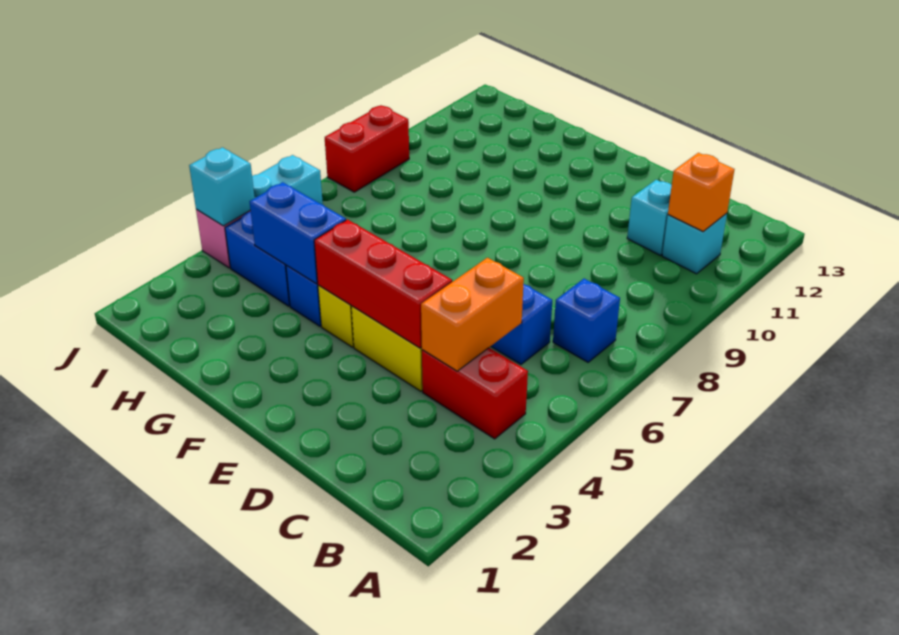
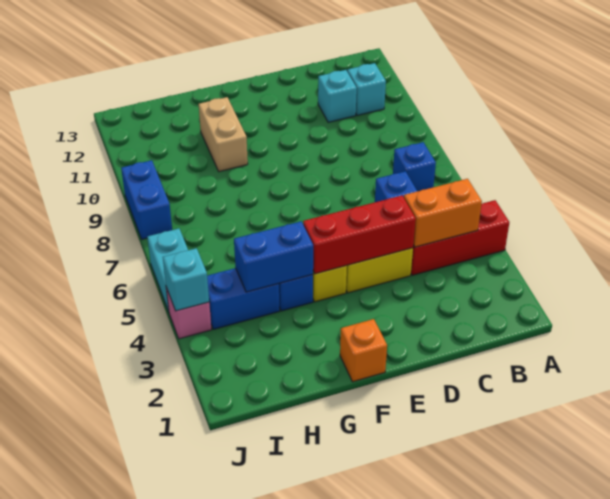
red brick B4:C4 level 1 -> red brick A4:C4 level 1
orange brick B11 level 2 -> orange brick F1 level 1
orange brick C4:C5 level 2 -> orange brick B4:C4 level 2
none -> tan brick G10:G11 level 1
red brick J8:J9 level 1 -> blue brick J8:J9 level 1

